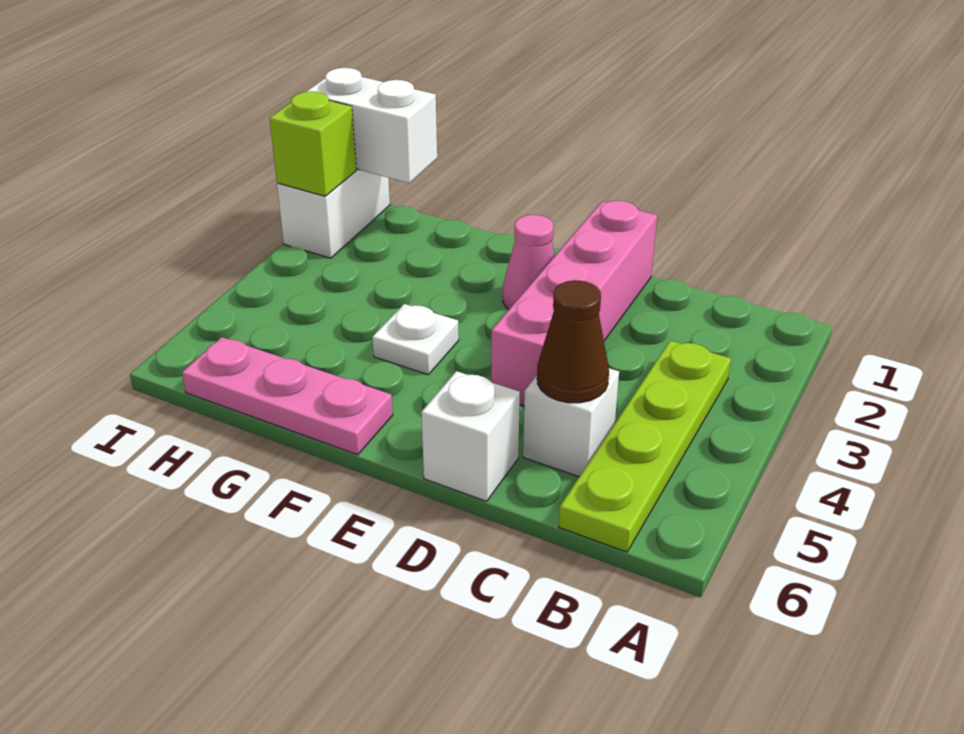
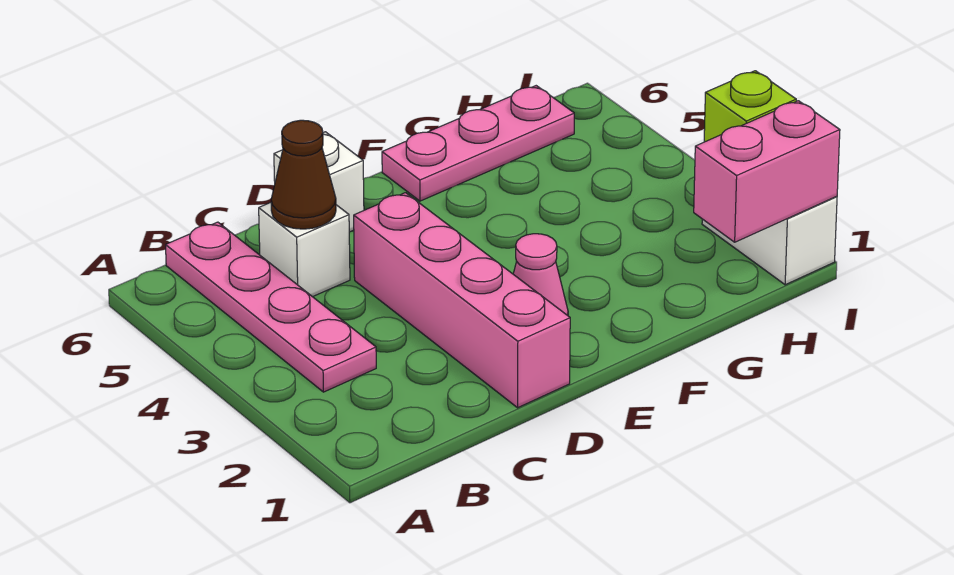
lime plate B3:B6 level 1 -> pink plate B3:B6 level 1
white plate F4 level 1 -> none
white brick H1:I1 level 2 -> pink brick H1:I1 level 2

